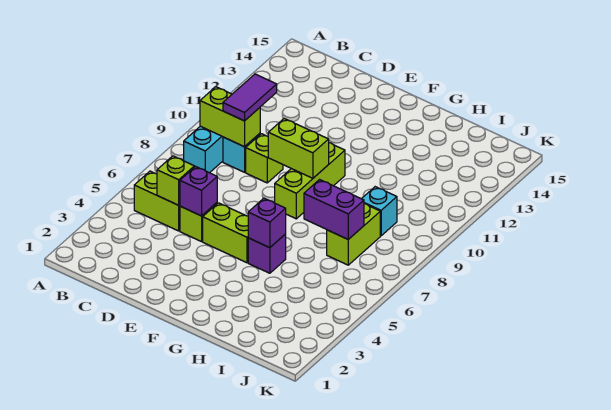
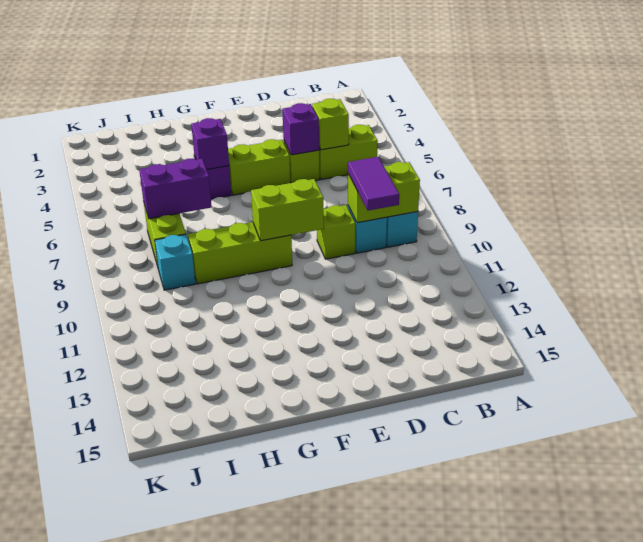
lime brick F8:F10 level 1 -> lime brick F9:H9 level 1

